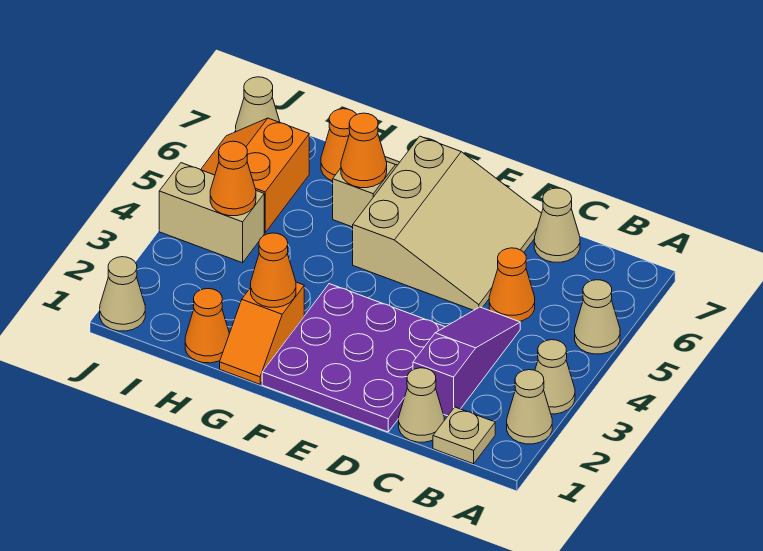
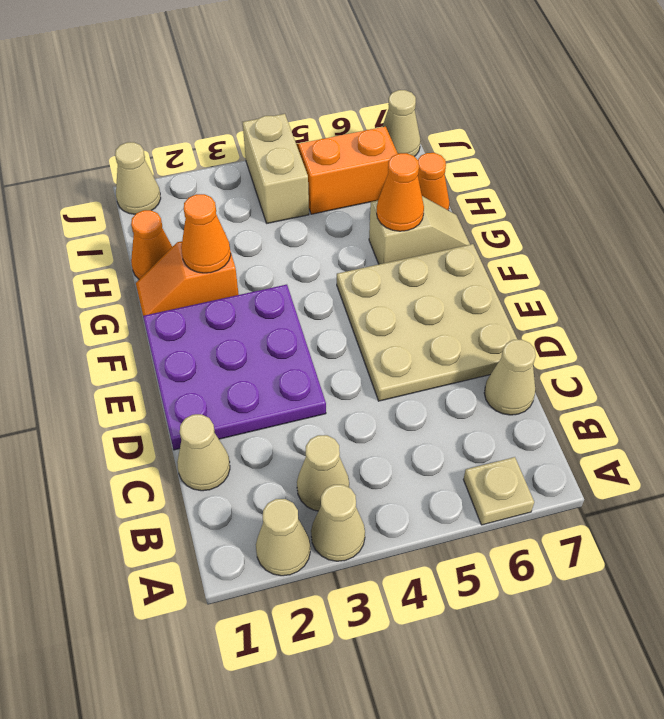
tan cone A5 level 1 -> tan cone B3 level 1
tan plate B1 level 1 -> tan plate A6 level 1
purple slope C2:C4 level 1 top 2 -> none
orange cone C5 level 1 -> none
tan slope D5:F7 level 1 top F -> tan plate D5:F7 level 1
orange cone I4 level 2 -> none

